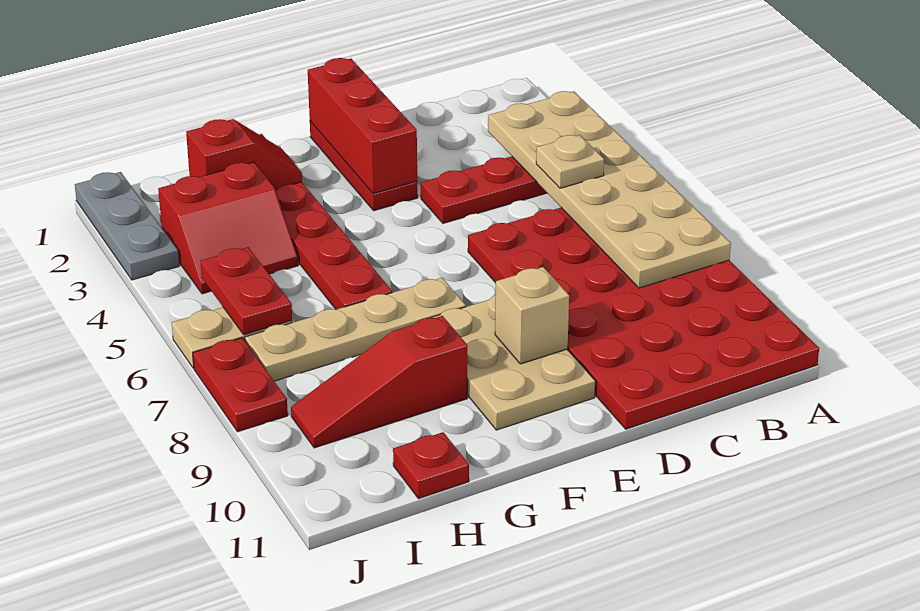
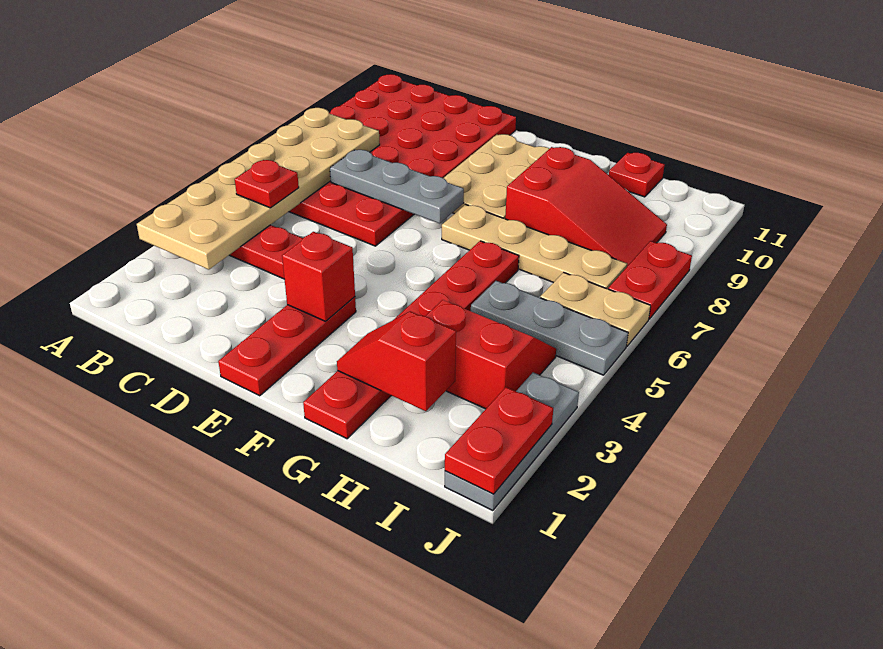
tan plate B5 level 3 -> red plate B5 level 3
none -> grey plate C7:E7 level 2
red brick E1:E3 level 2 -> red brick E3 level 2
tan brick E9 level 2 -> none
red slope G9:I9 level 1 top G -> red slope G8:I9 level 1 top G
none -> grey plate H5:J5 level 1
red plate I5:I6 level 2 -> red plate J1:J2 level 2

